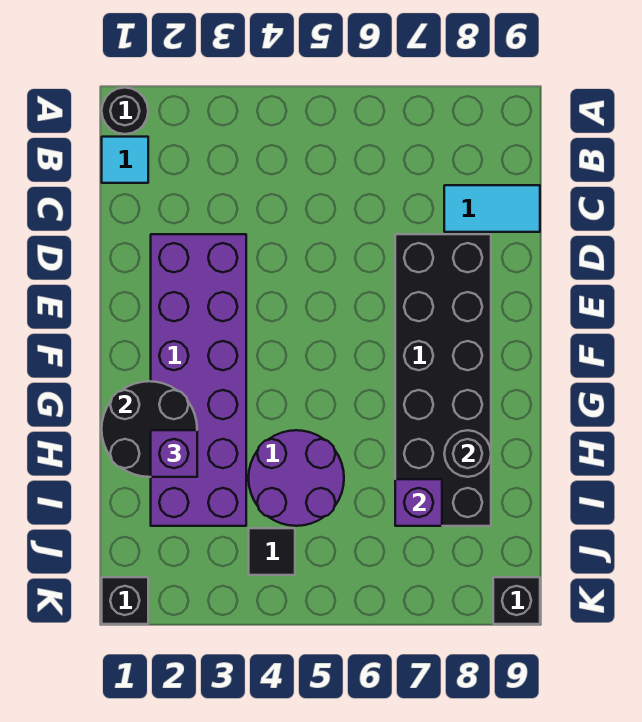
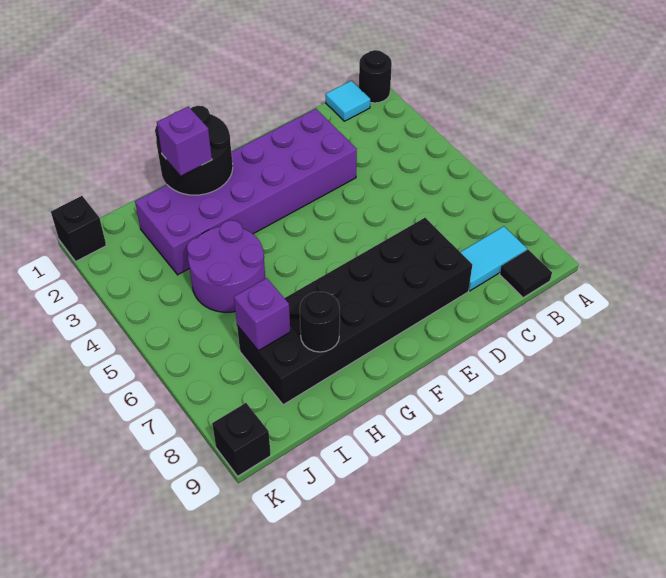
cyan tile C8:C9 level 1 -> cyan tile B8:C8 level 1
black tile J4 level 1 -> black tile B9 level 1

